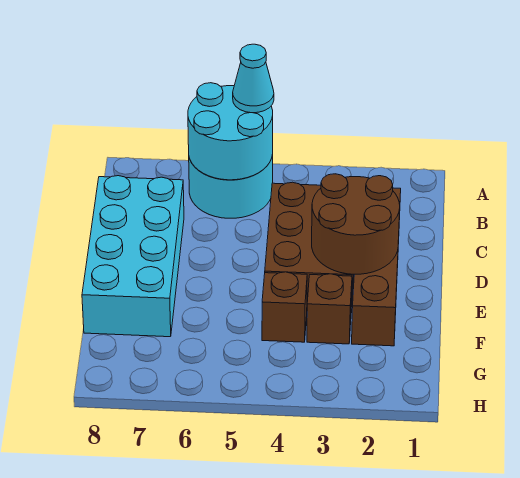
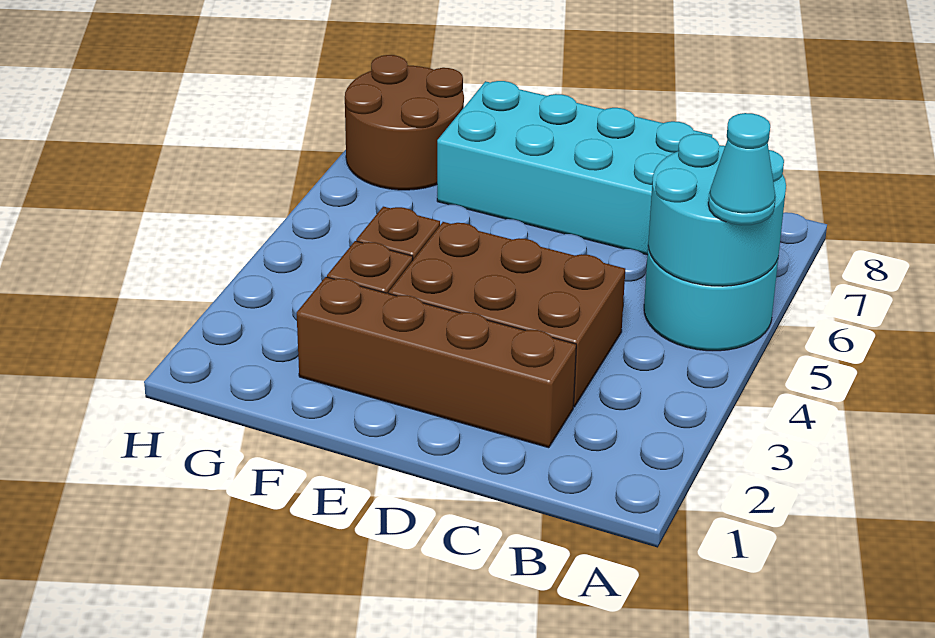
brown round brick D2:E3 level 2 -> brown round brick G7:H8 level 1

